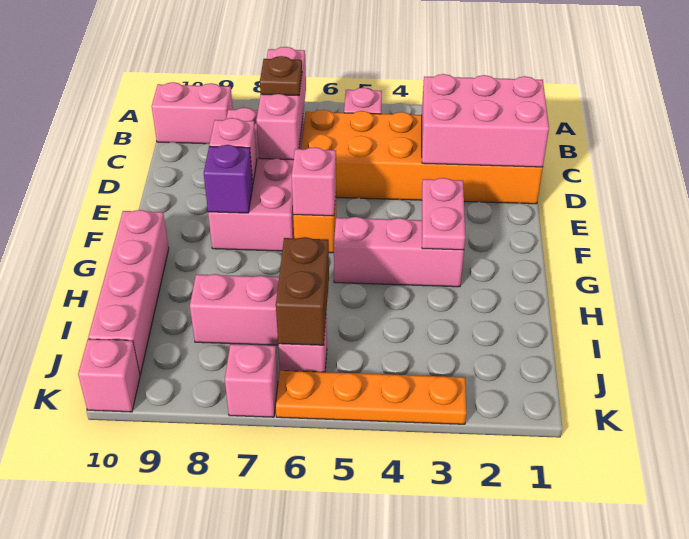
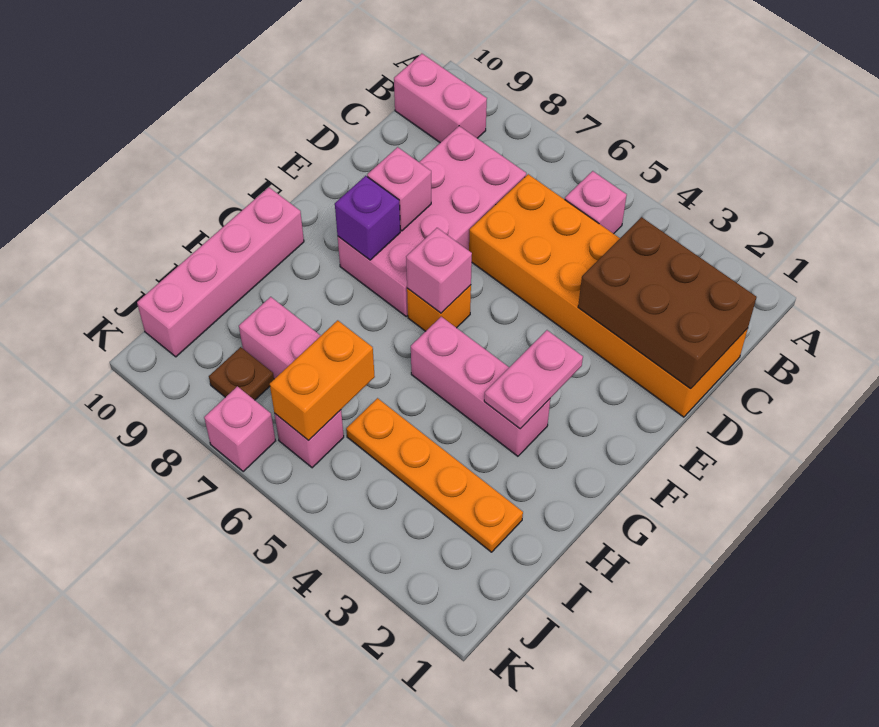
pink brick B7:D7 level 2 -> none
pink brick C1:D3 level 2 -> brown brick C1:D3 level 2
brown plate C7 level 3 -> brown plate J8 level 1
brown brick I6:J6 level 2 -> orange brick I6:J6 level 2
orange plate K3:K6 level 1 -> orange plate I2:I5 level 1
pink brick K10 level 1 -> none

